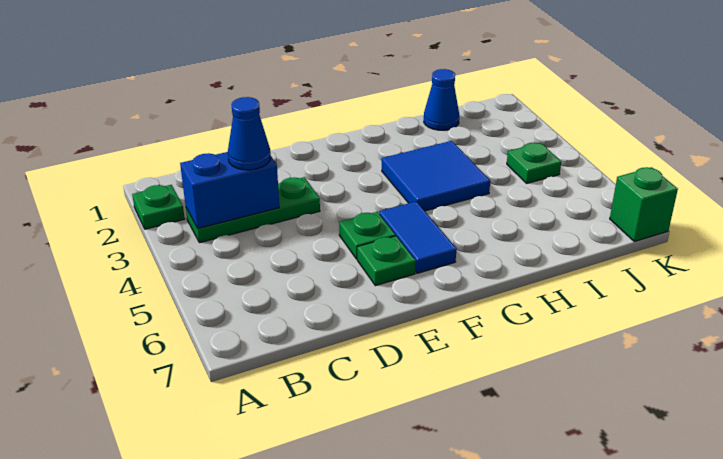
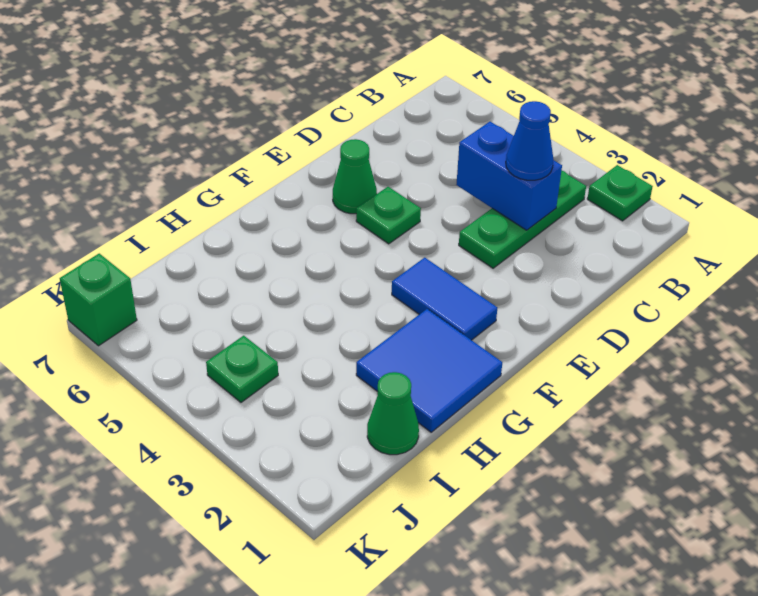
blue brick B3:C3 level 2 -> blue brick C3:C4 level 2
green plate E6 level 1 -> green cone E6 level 1
blue tile F5:F6 level 1 -> blue tile F2:F3 level 1
blue tile G3:H4 level 1 -> blue tile G1:H2 level 1
blue cone I1 level 1 -> green cone I1 level 1

